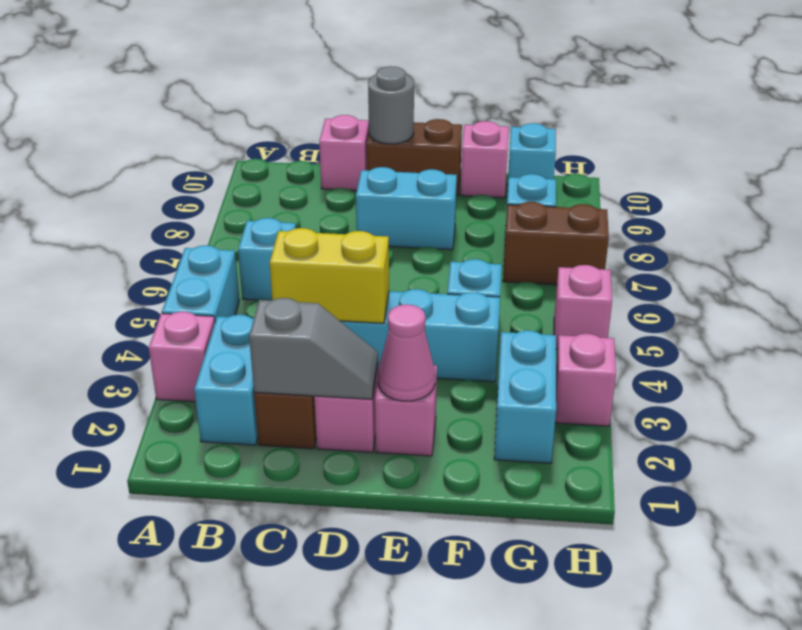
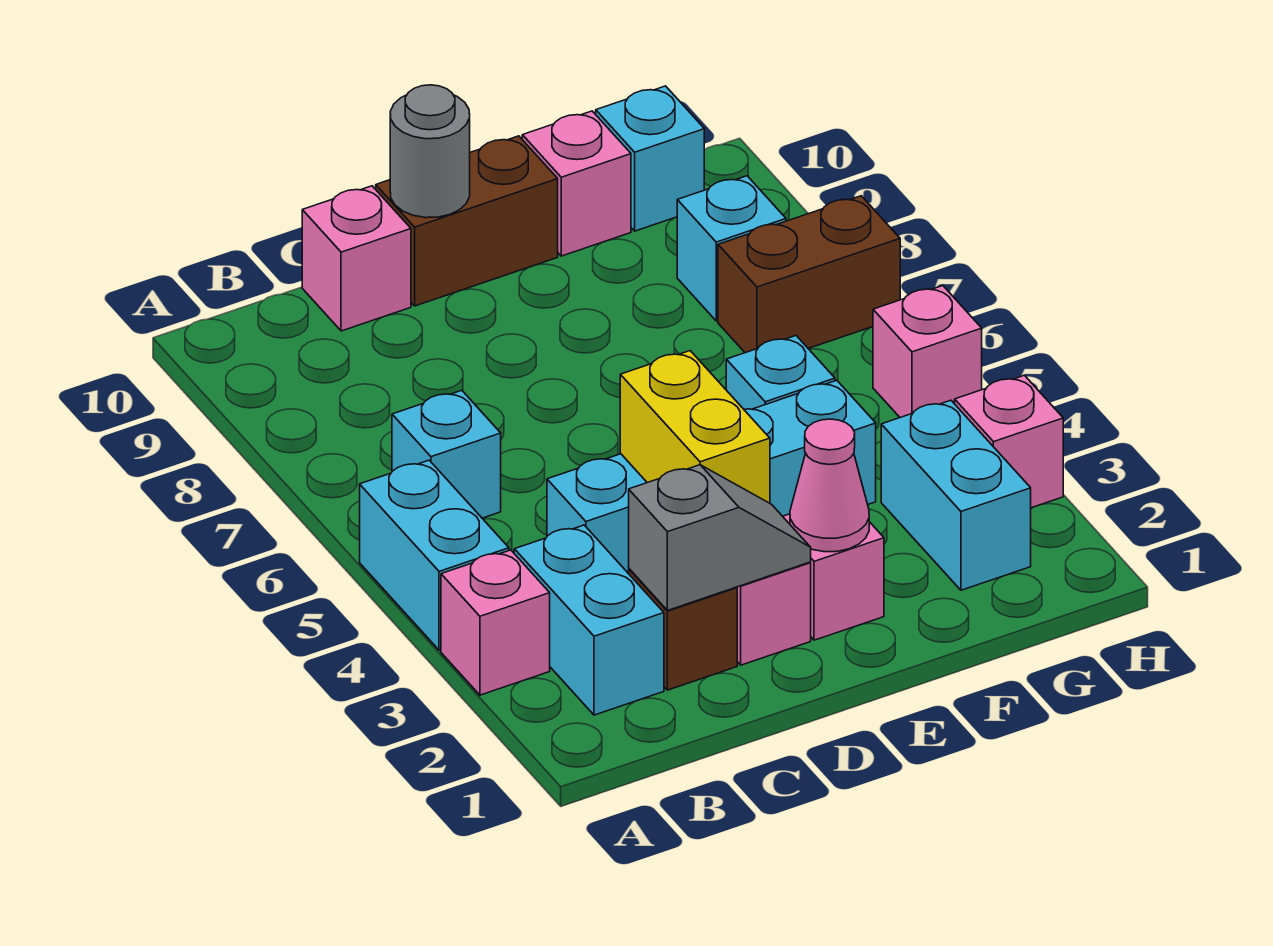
yellow brick C4:D4 level 2 -> yellow brick D3:D4 level 2
cyan brick D8:E8 level 1 -> none

